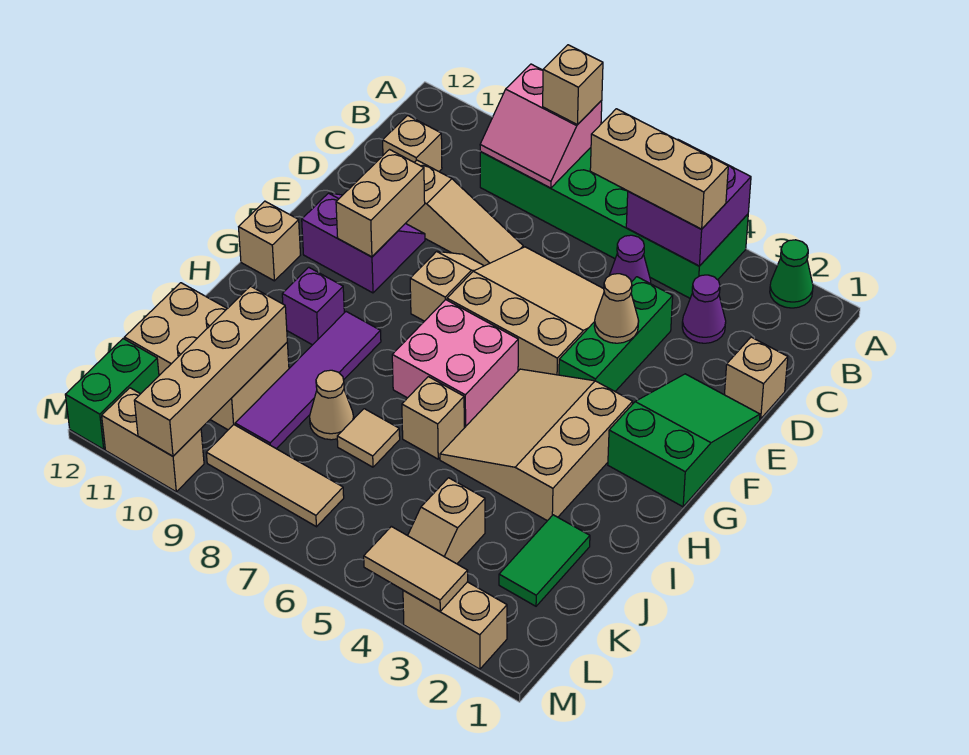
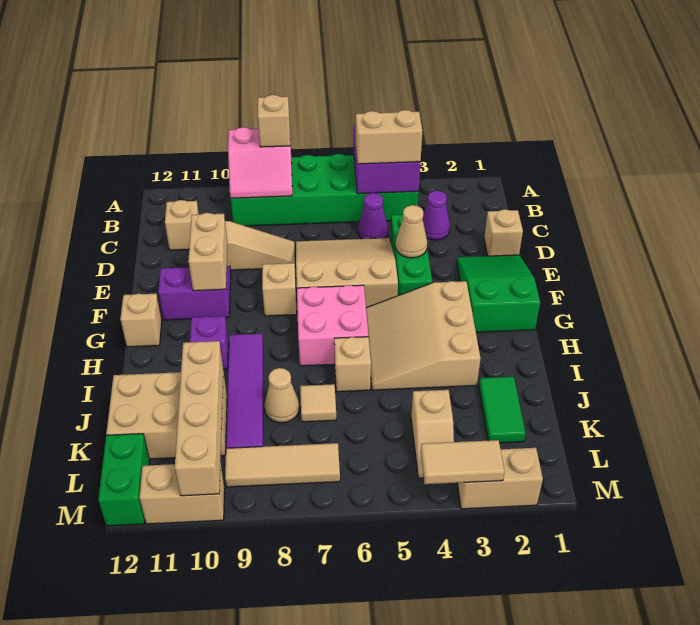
green cone A2 level 1 -> none
tan brick B4:B6 level 3 -> tan brick B4:B5 level 3

